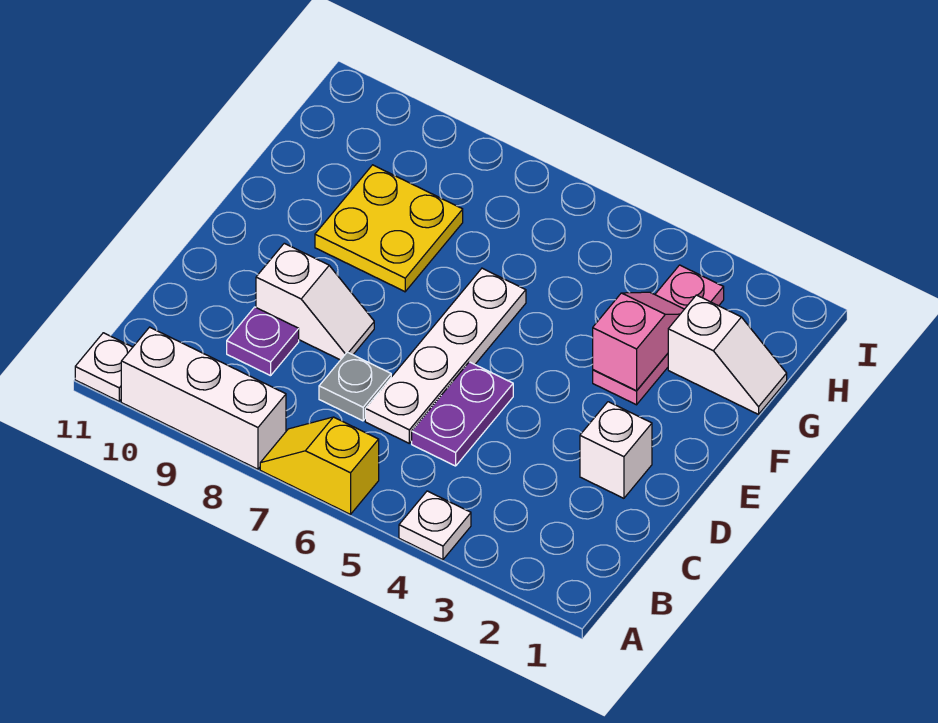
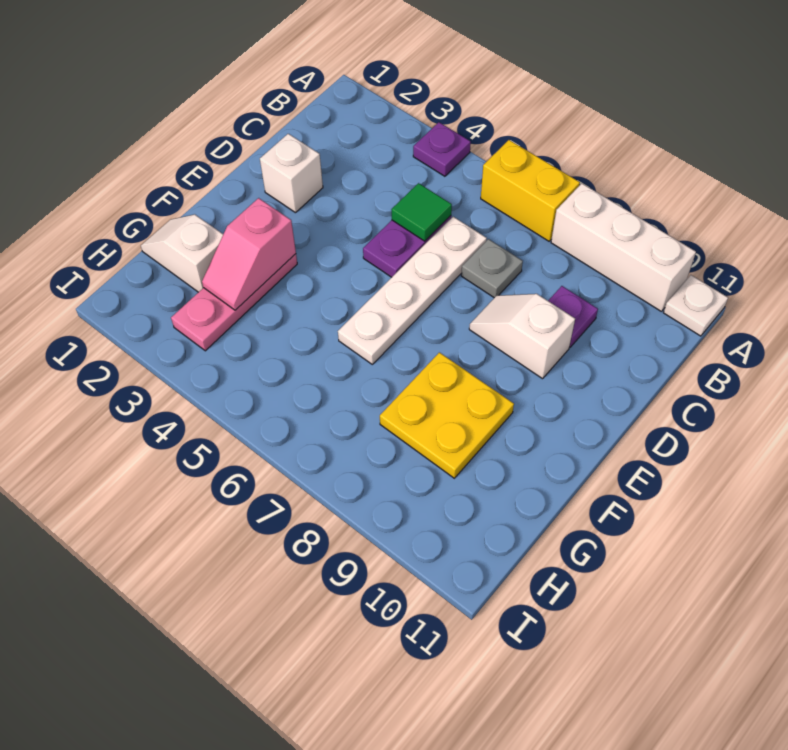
white plate A4 level 1 -> purple plate A4 level 1
yellow slope A6:A7 level 1 top 6 -> yellow brick A6:A7 level 1
none -> green tile C5 level 2

